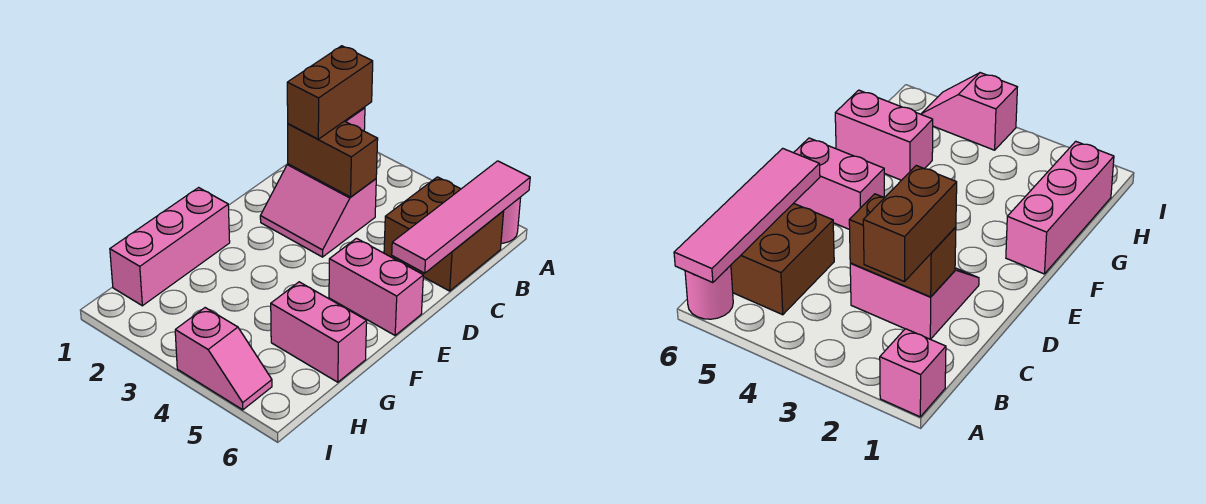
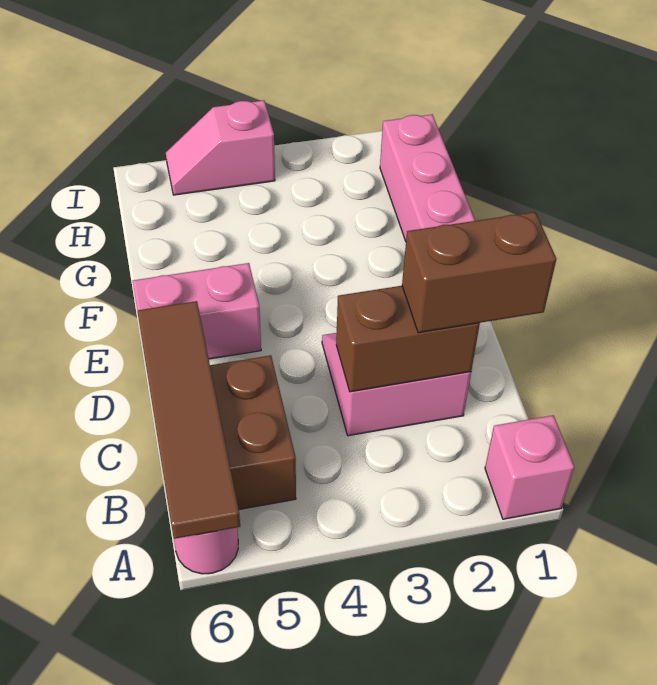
pink tile A6:D6 level 2 -> brown tile A6:D6 level 2
brown brick B2:C2 level 3 -> brown brick C1:C2 level 3
pink brick G5:G6 level 1 -> none

